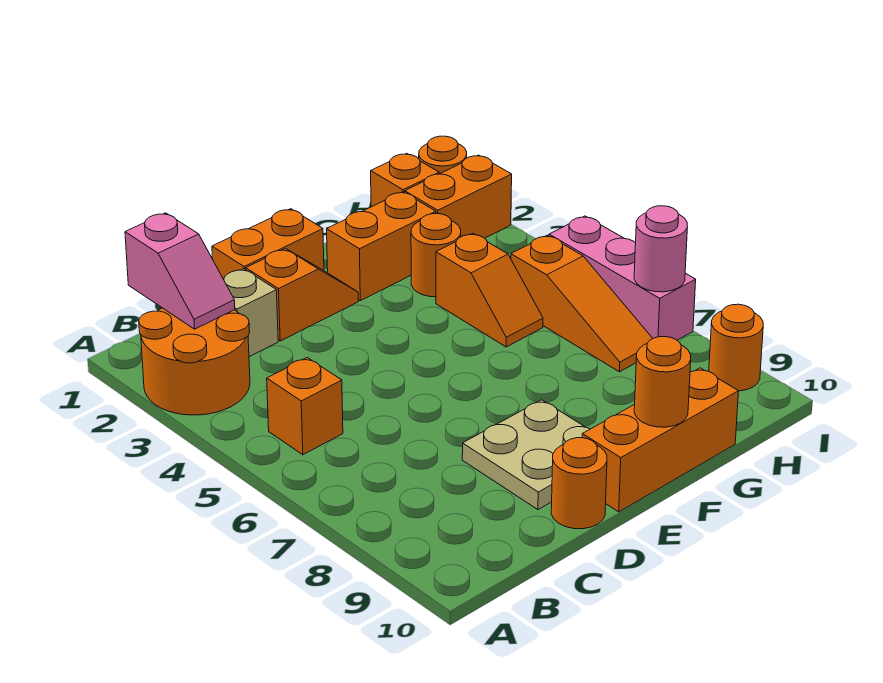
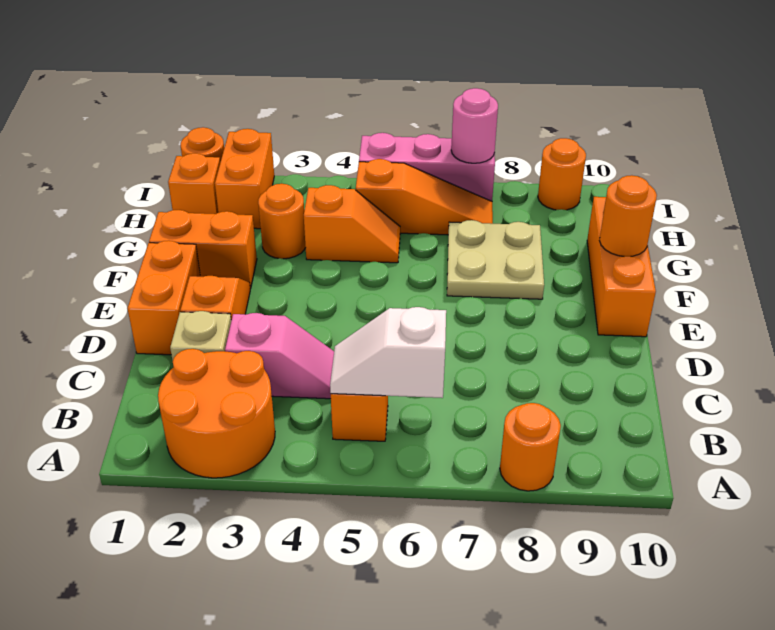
pink slope B1:B2 level 2 top 1 -> pink slope C3:C4 level 1 top 3
none -> white slope B5:B6 level 2 top 6
tan plate D8:E9 level 1 -> tan plate F7:G8 level 1
orange round brick D10 level 1 -> orange round brick A8 level 1
orange brick F2:G2 level 1 -> orange brick F1:F2 level 1

